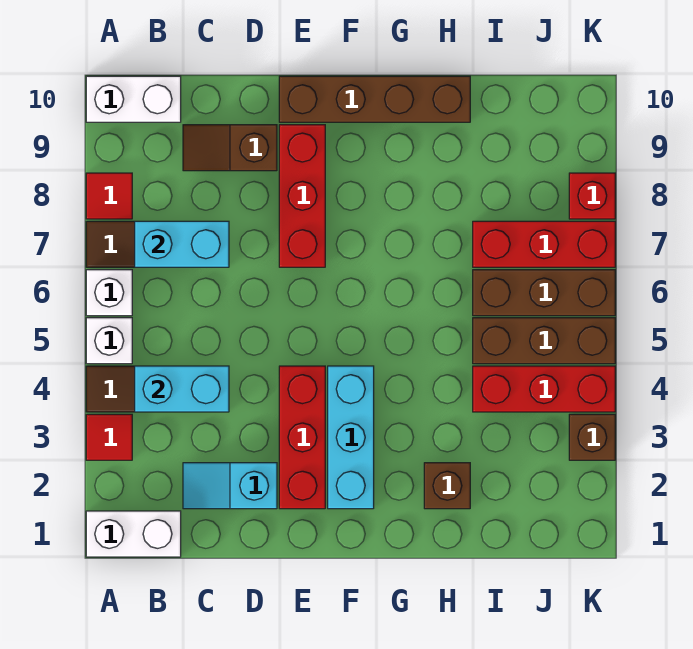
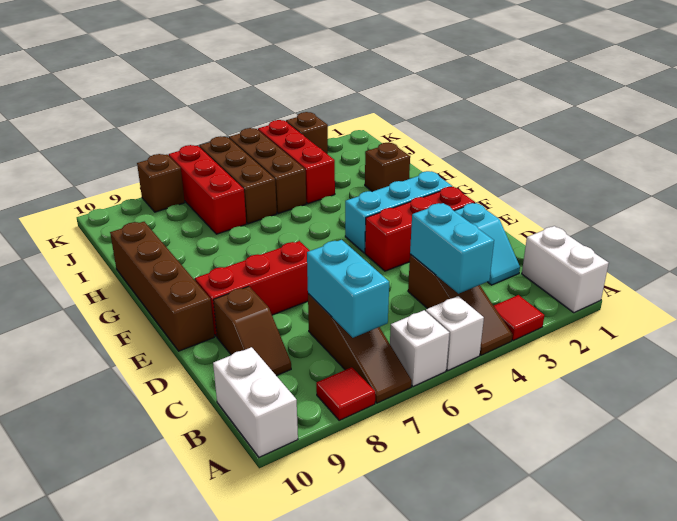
red brick K8 level 1 -> brown brick K8 level 1

